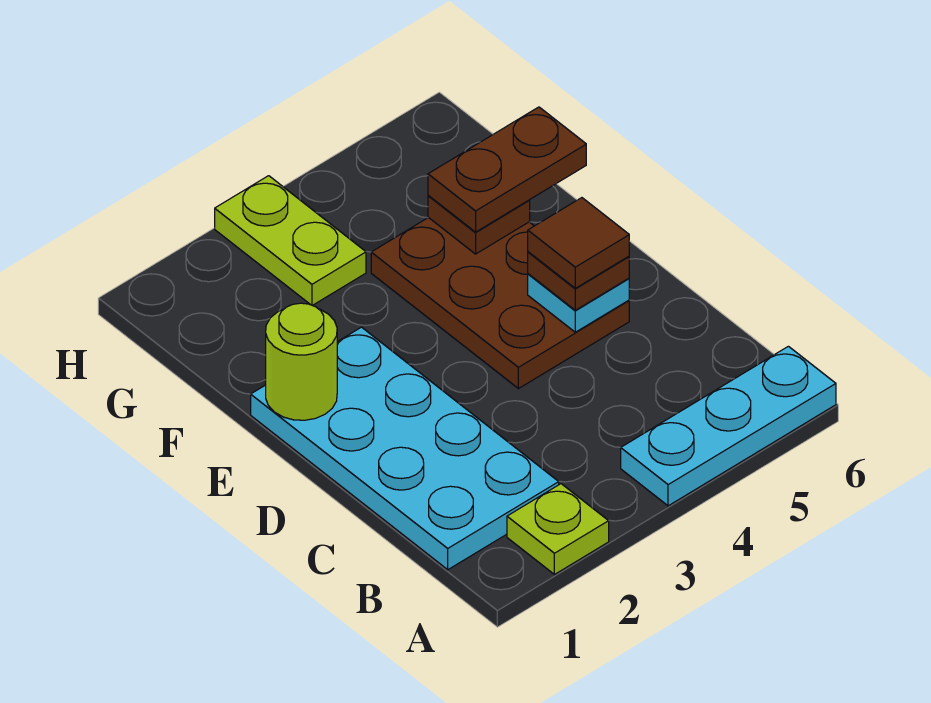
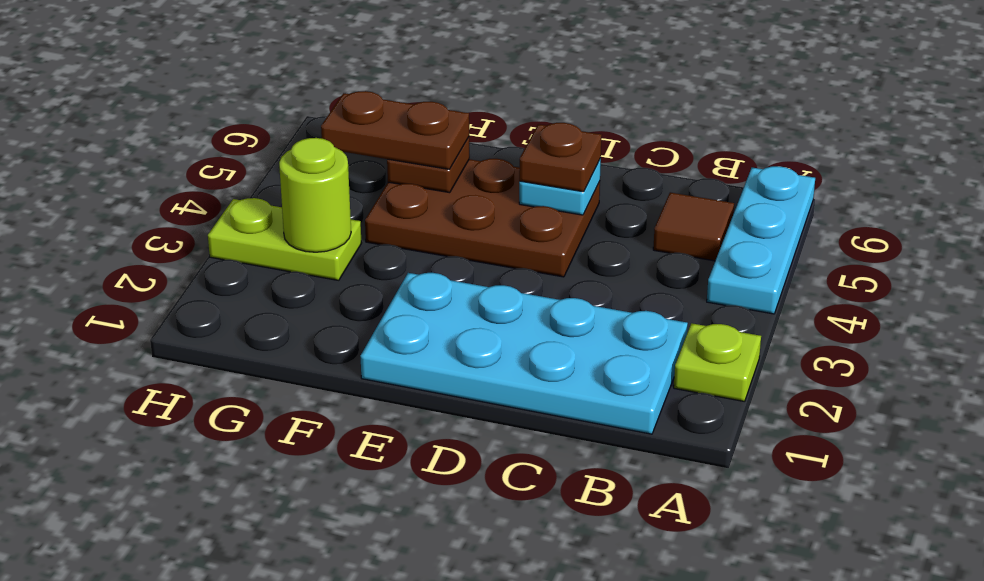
brown tile D5 level 4 -> brown tile B5 level 1
lime round brick E1 level 2 -> lime round brick G3 level 2
brown plate F5:F6 level 3 -> brown plate F5:G5 level 3

